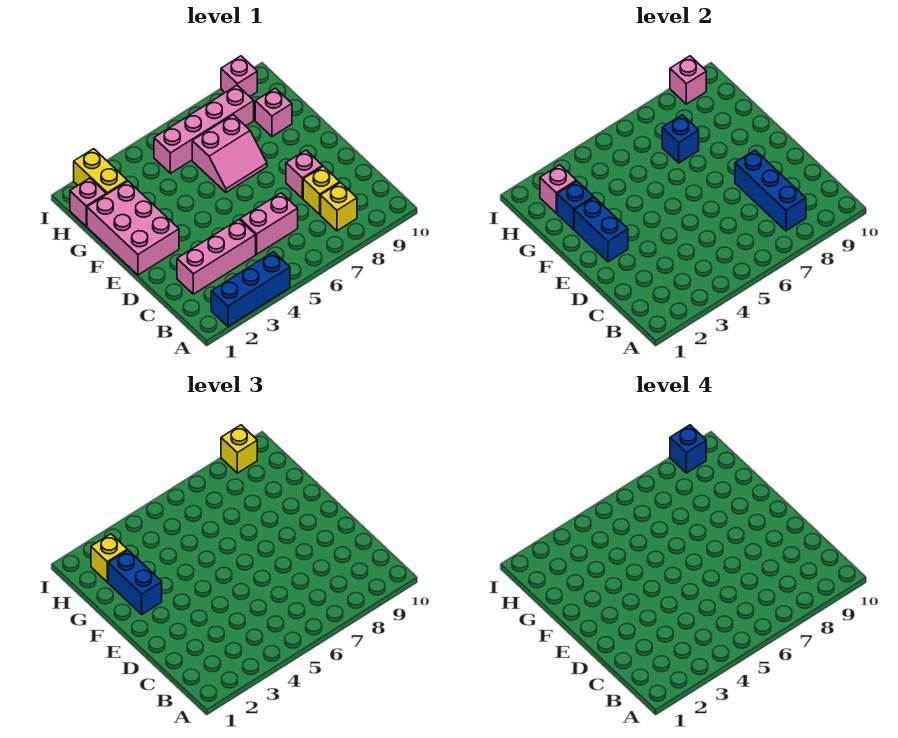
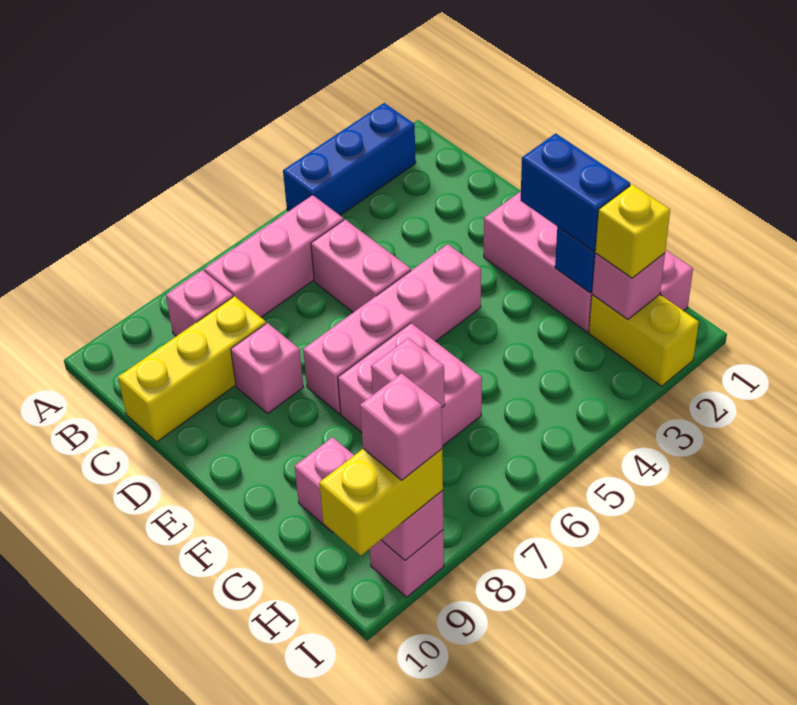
yellow brick B8 level 1 -> pink brick B8 level 1
blue brick B8:D8 level 2 -> none
pink brick C2:C4 level 1 -> pink brick B5:B7 level 1
pink brick C5:C6 level 1 -> pink brick C5:D5 level 1
yellow brick C8 level 1 -> yellow brick C8:C10 level 1
blue brick E2:F2 level 2 -> none
pink slope F6:G7 level 1 top G -> pink brick F6:G7 level 1
blue brick G7 level 2 -> pink brick G7 level 2
pink brick H5:H8 level 1 -> pink brick E4:E7 level 1
yellow brick I9 level 3 -> yellow brick I9:I10 level 3
blue brick I9 level 4 -> pink brick I9 level 4

